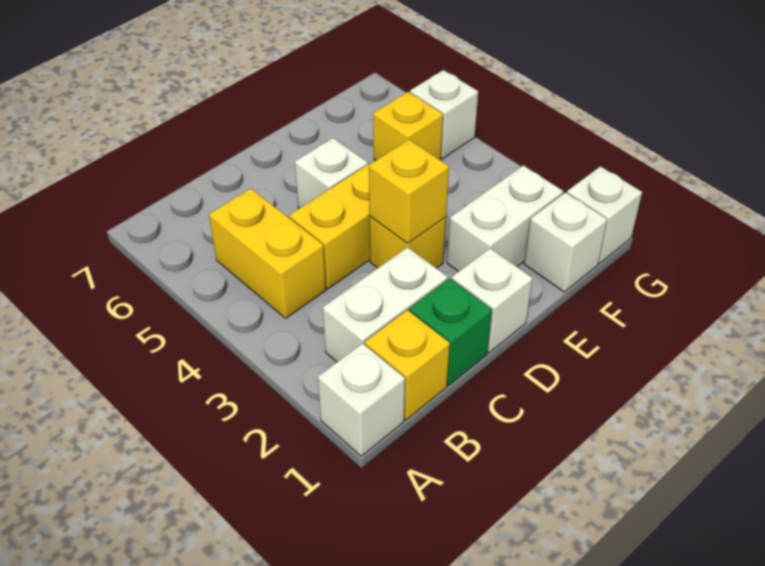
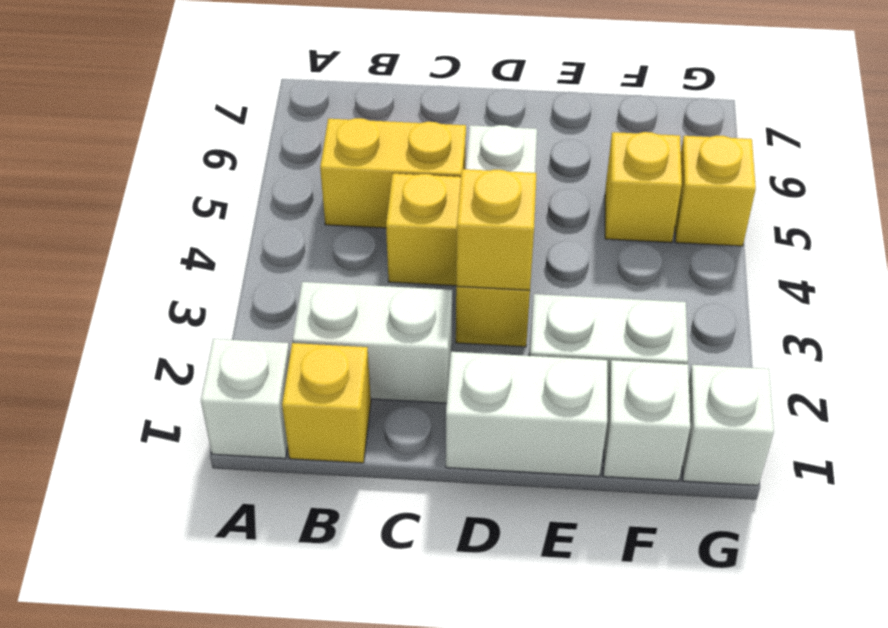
yellow brick B4:B5 level 1 -> yellow brick B5:C5 level 1
green brick C1 level 1 -> none
white brick D1 level 1 -> white brick D1:E1 level 1
white brick G5 level 1 -> yellow brick G5 level 1

